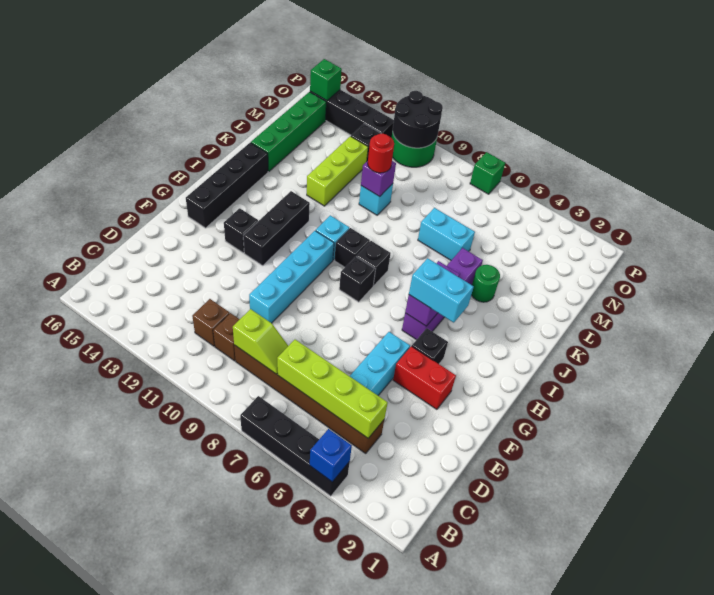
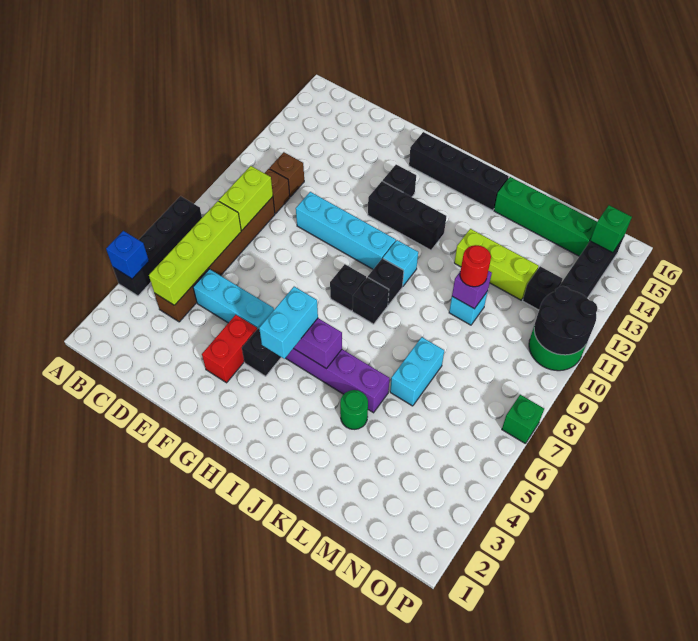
lime slope C8:C9 level 2 top 9 -> lime brick C8:C9 level 2

